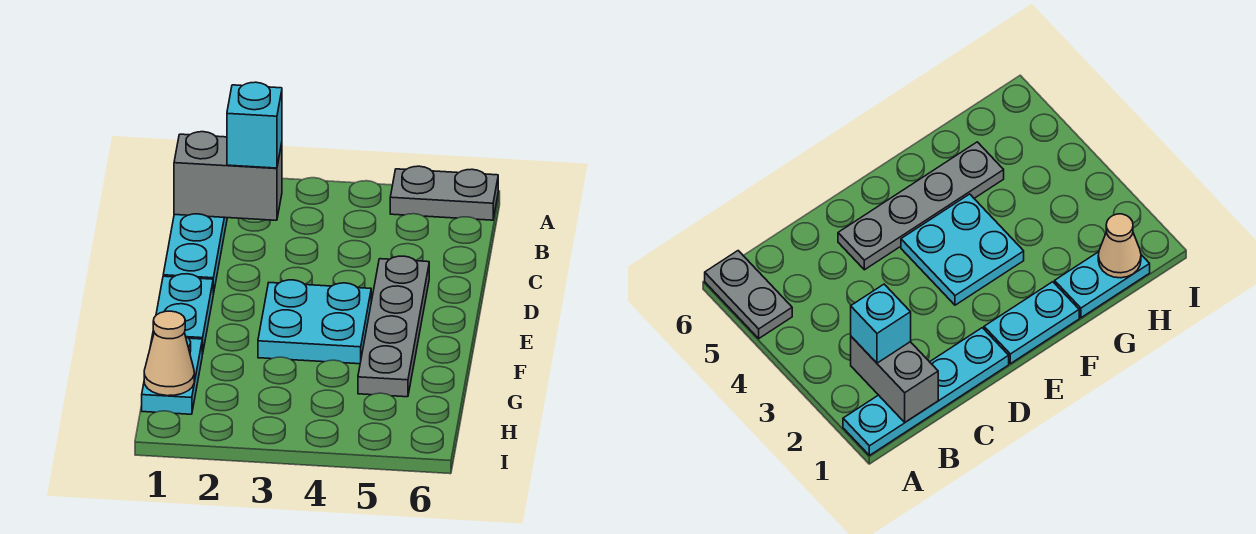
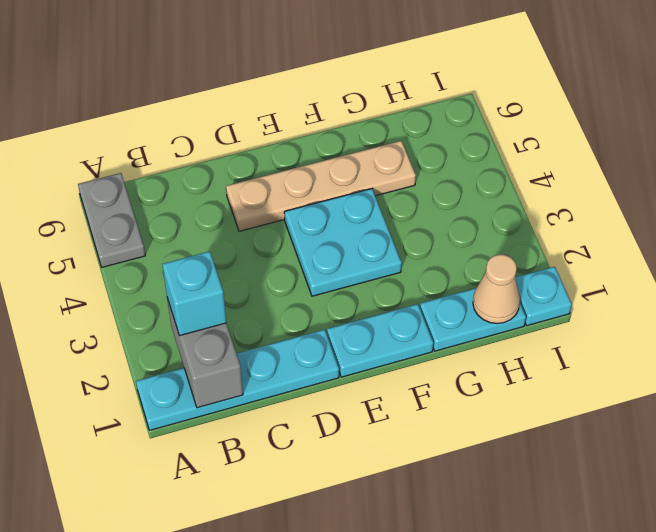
grey plate D5:G5 level 1 -> tan plate D5:G5 level 1
none -> cyan plate I1 level 1

